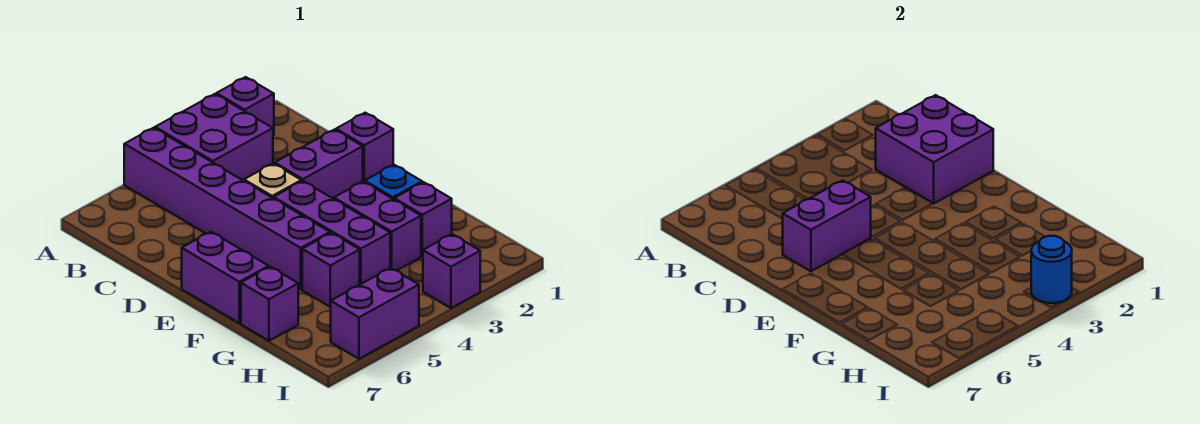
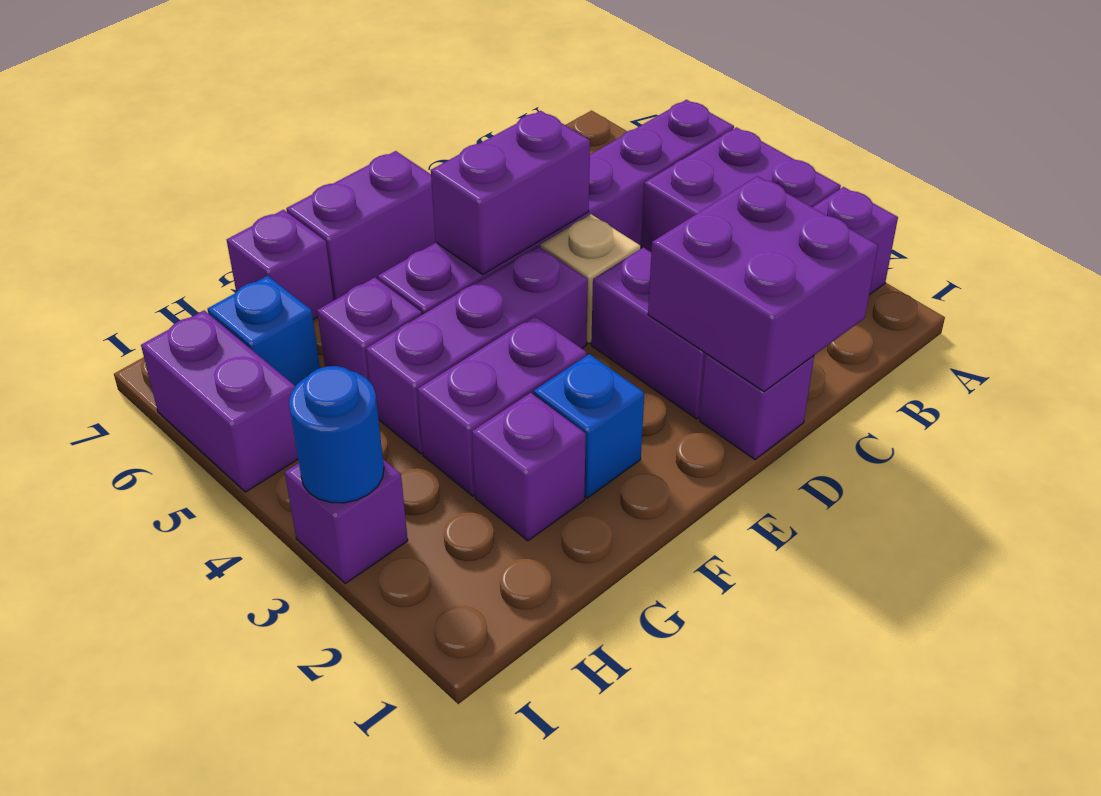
purple brick D5:D6 level 2 -> purple brick D5:E5 level 2
none -> blue brick H6 level 1

